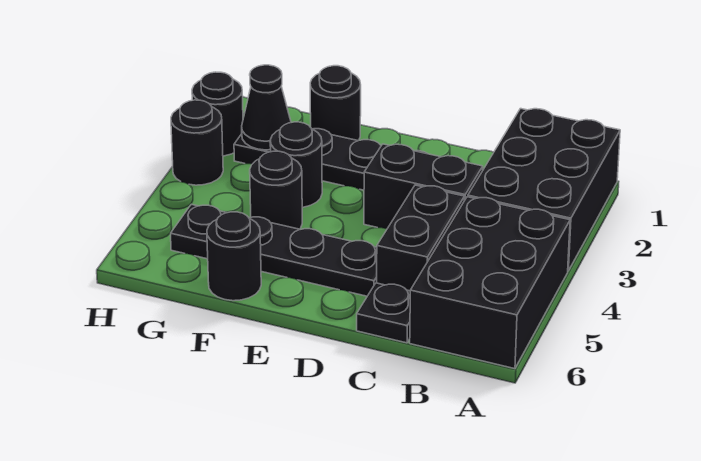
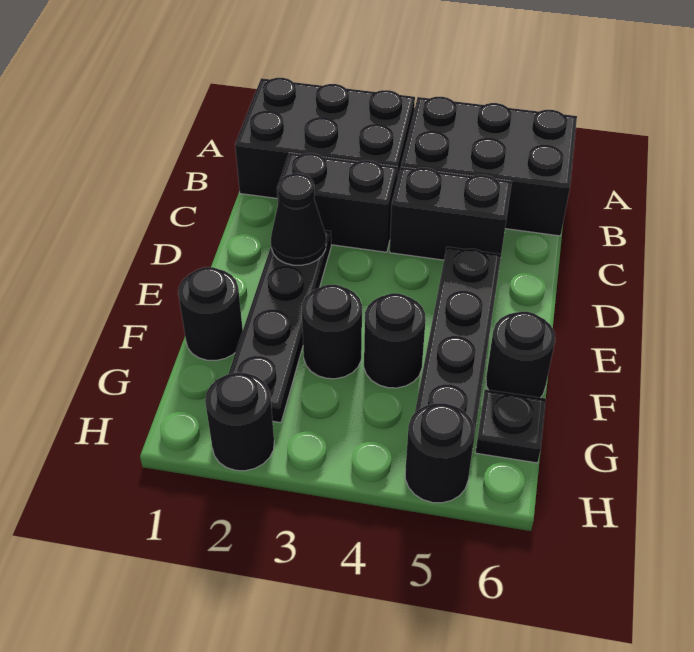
black brick C3:D3 level 1 -> black brick C2:C3 level 1
black plate C6 level 1 -> black plate G6 level 1
black cone G2 level 2 -> black cone D2 level 2
black round brick H3 level 1 -> black round brick H5 level 1

